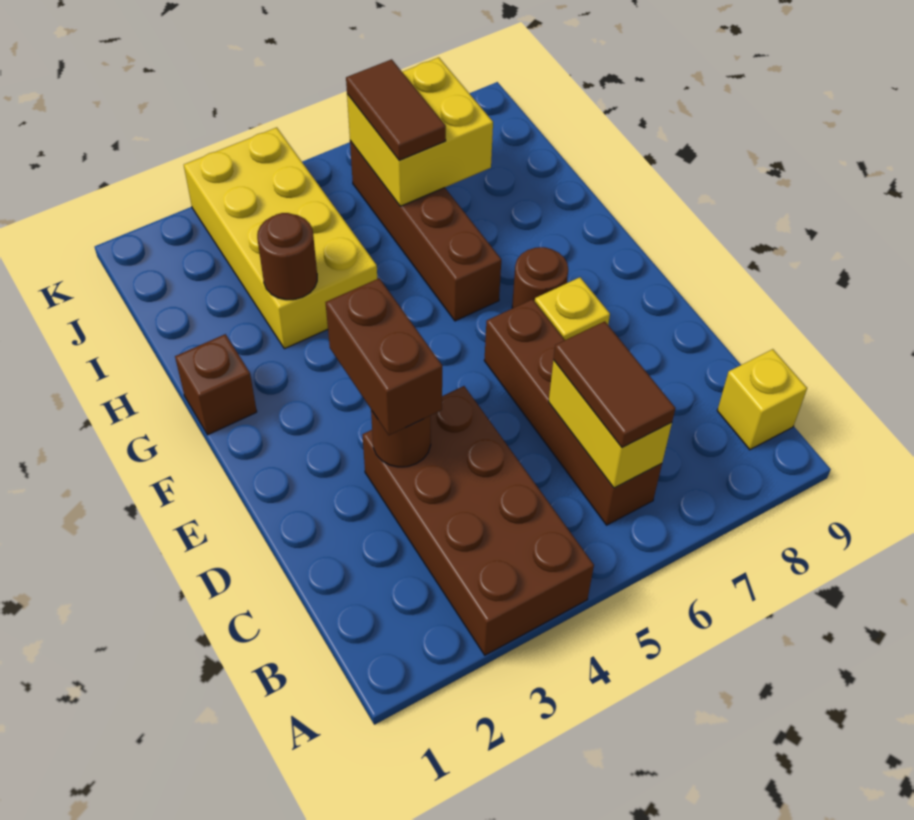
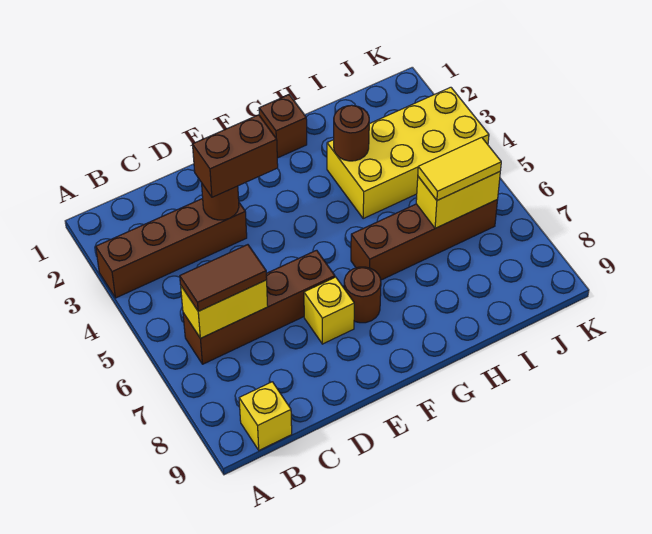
brown brick A3:D4 level 1 -> brown brick A3:D3 level 1
yellow brick I6:J7 level 2 -> yellow brick I6:J6 level 2
brown tile I6:J6 level 3 -> yellow tile I6:J6 level 3

